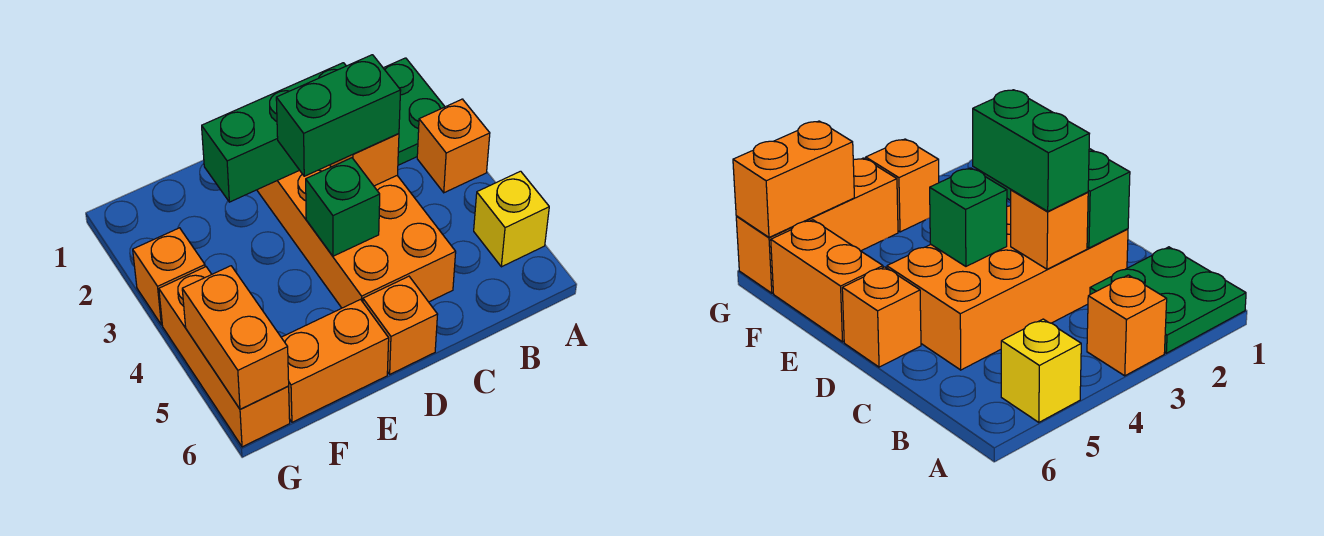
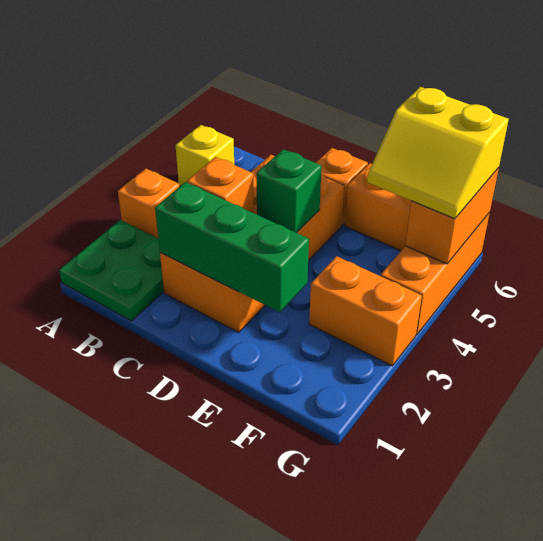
green brick C3:D3 level 3 -> none
none -> yellow slope F5:G6 level 3 top 6
orange brick G3 level 1 -> orange brick F3:G3 level 1

